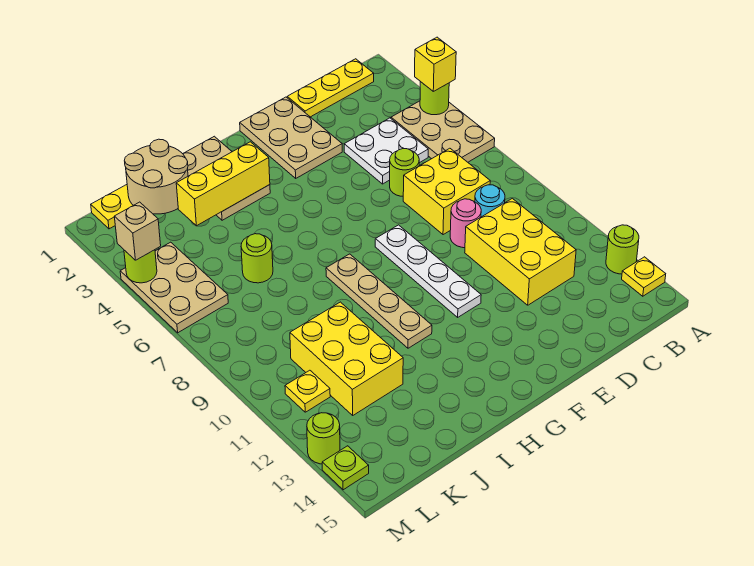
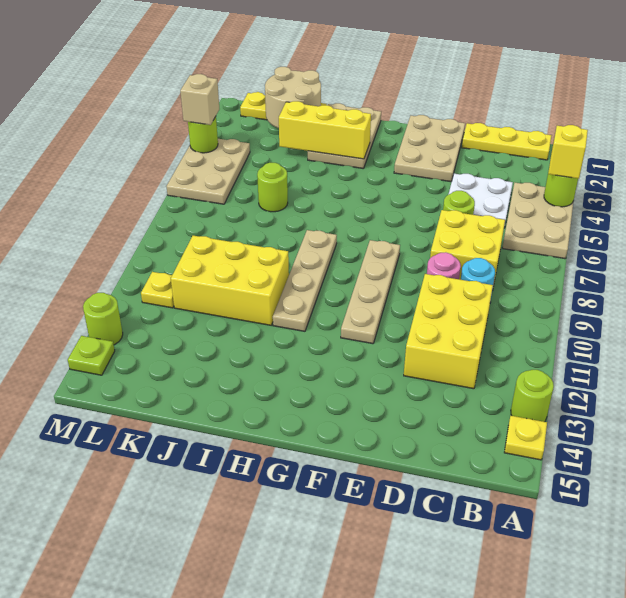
white plate F8:F11 level 1 -> tan plate F8:F11 level 1
yellow brick J10:K12 level 1 -> yellow brick I10:K11 level 1

